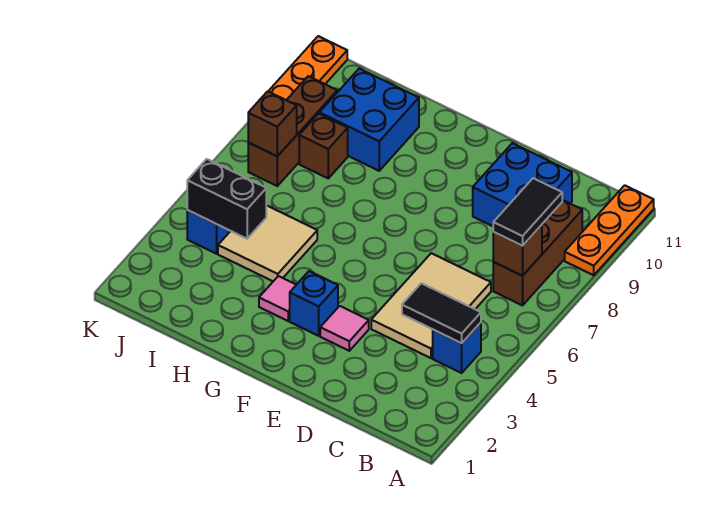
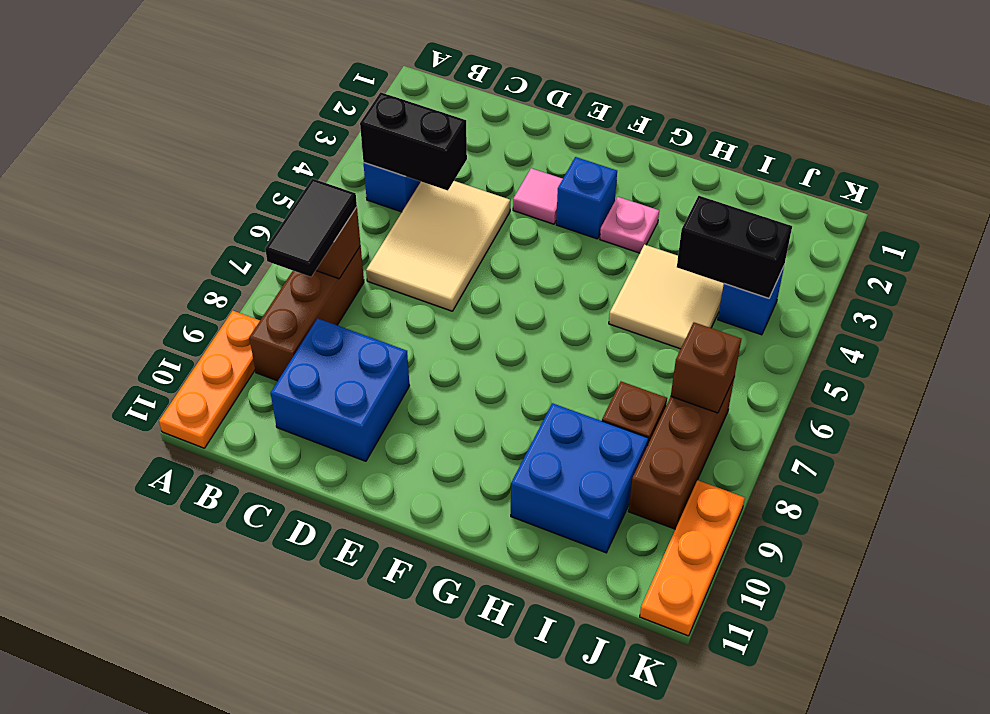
black tile B4:C4 level 2 -> black brick B4:C4 level 2
pink tile G3 level 1 -> pink plate G3 level 1

